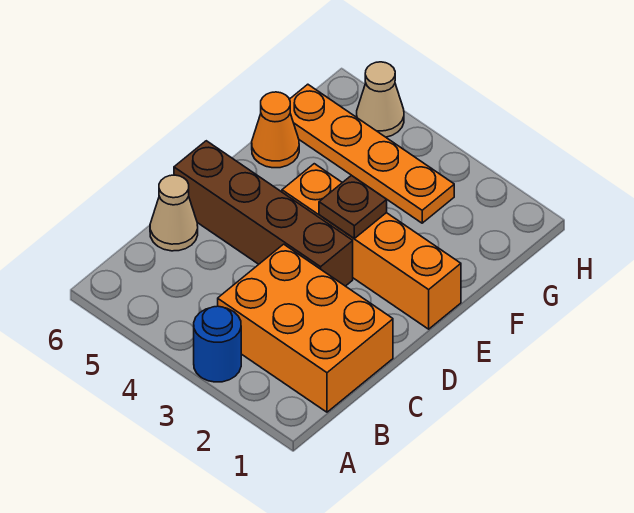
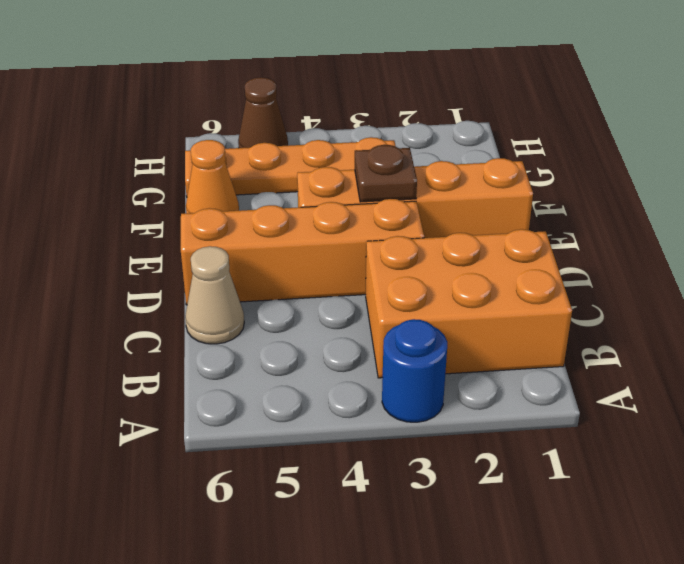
brown brick D3:D6 level 1 -> orange brick D3:D6 level 1
tan cone H5 level 1 -> brown cone H5 level 1

